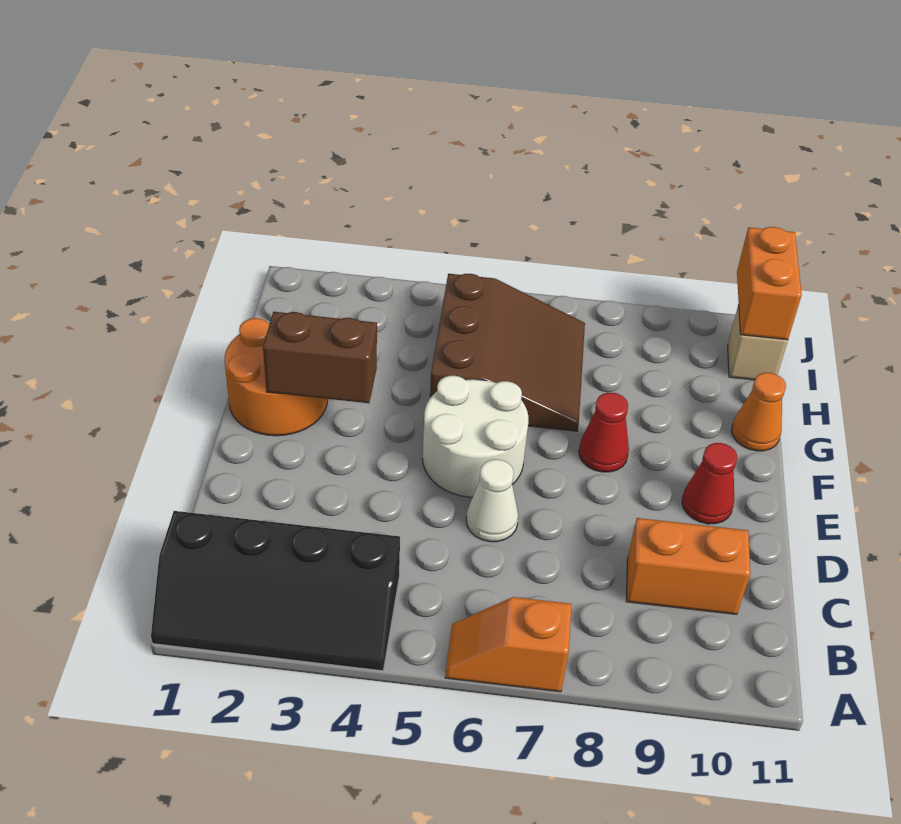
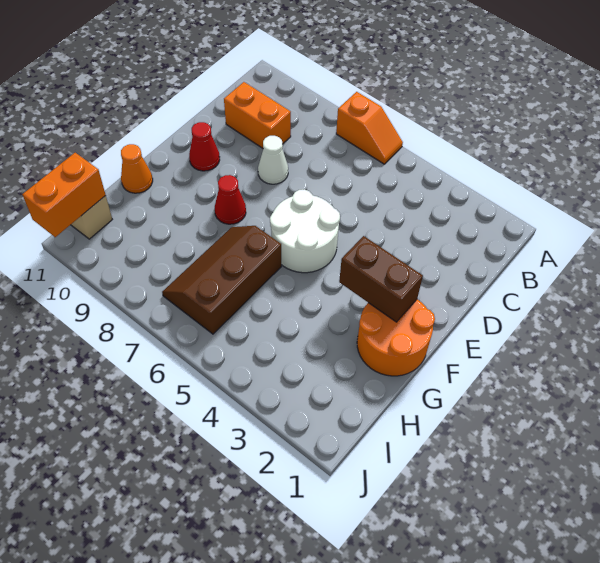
black slope A1:B4 level 1 top B -> none
white cone D6 level 1 -> white cone D8 level 1
brown slope G5:I7 level 1 top 5 -> brown slope G6:I7 level 1 top 6

